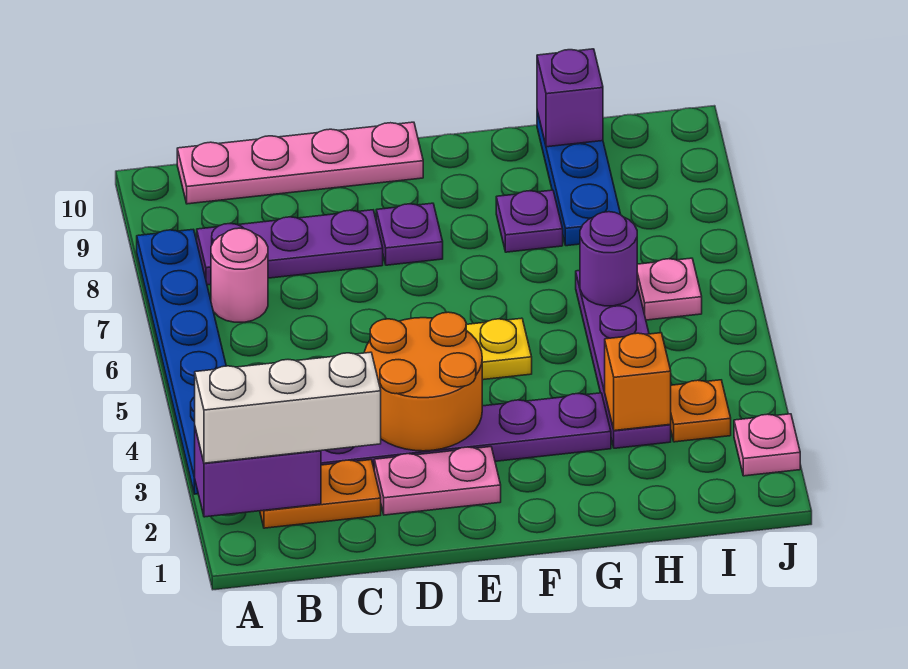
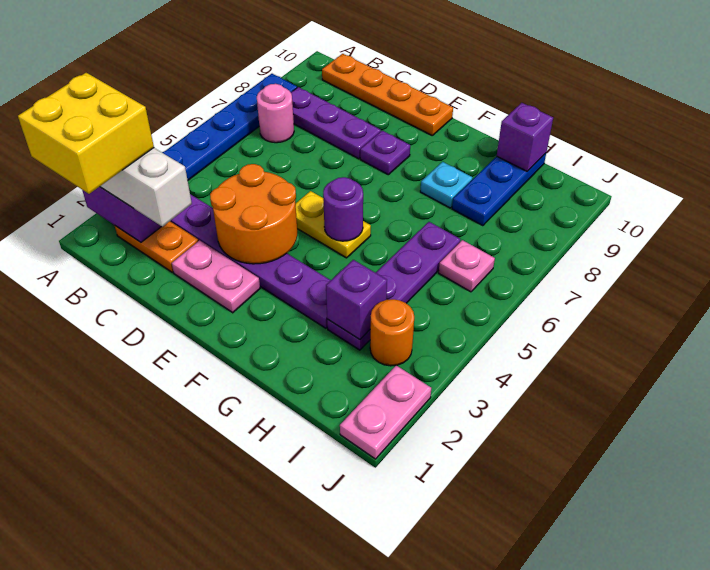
none -> yellow brick A1:B2 level 4
pink plate B10:E10 level 1 -> orange plate B10:E10 level 1
purple plate G8 level 1 -> cyan plate G8 level 1
orange brick H3 level 2 -> purple brick H3 level 2
purple round brick H6 level 2 -> purple round brick F5 level 2
orange plate I3 level 1 -> orange round brick I3 level 1
pink plate J2 level 1 -> pink plate J1:J2 level 1

